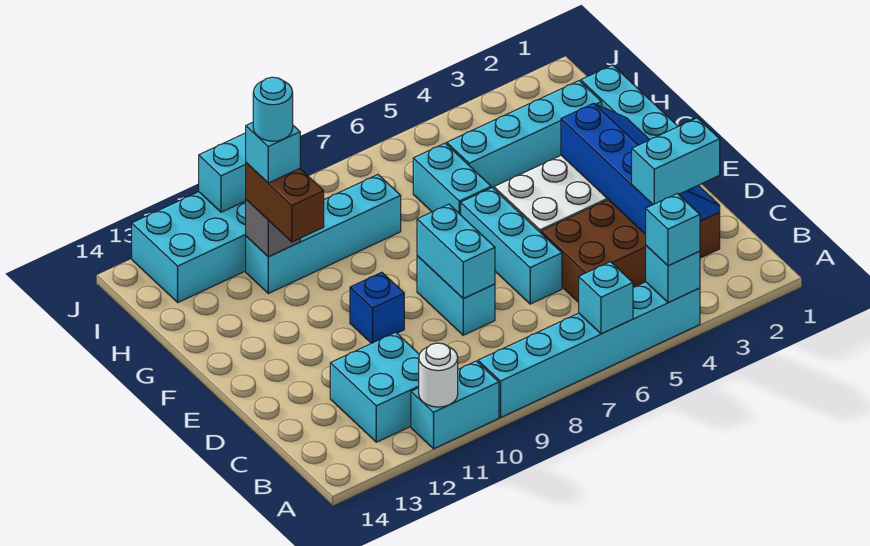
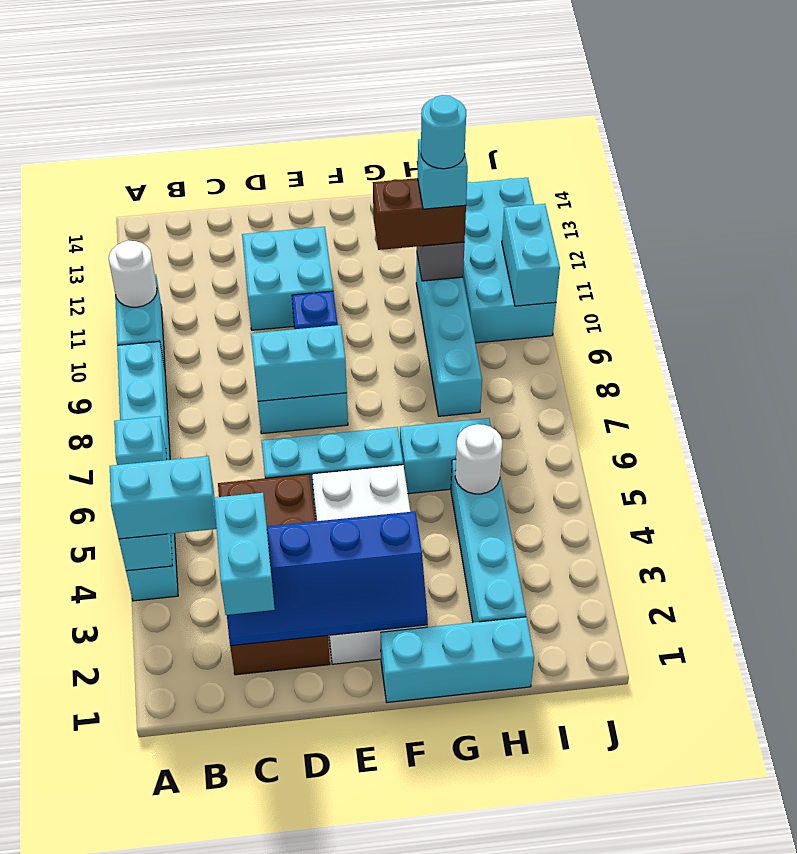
cyan brick A4 level 3 -> cyan brick A4:B4 level 3
cyan brick B11:C12 level 1 -> cyan brick D11:E12 level 1
none -> white round brick H5 level 2

